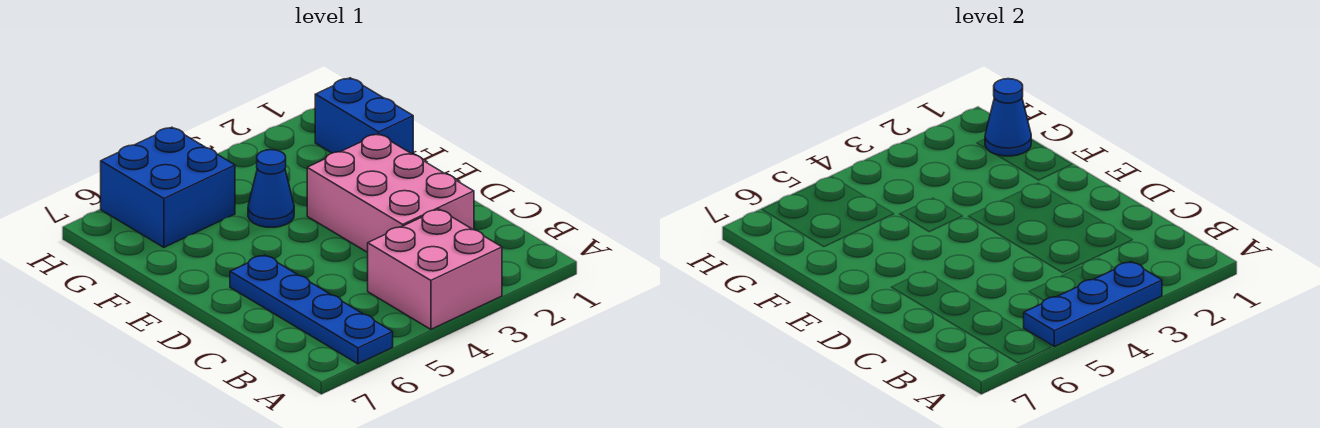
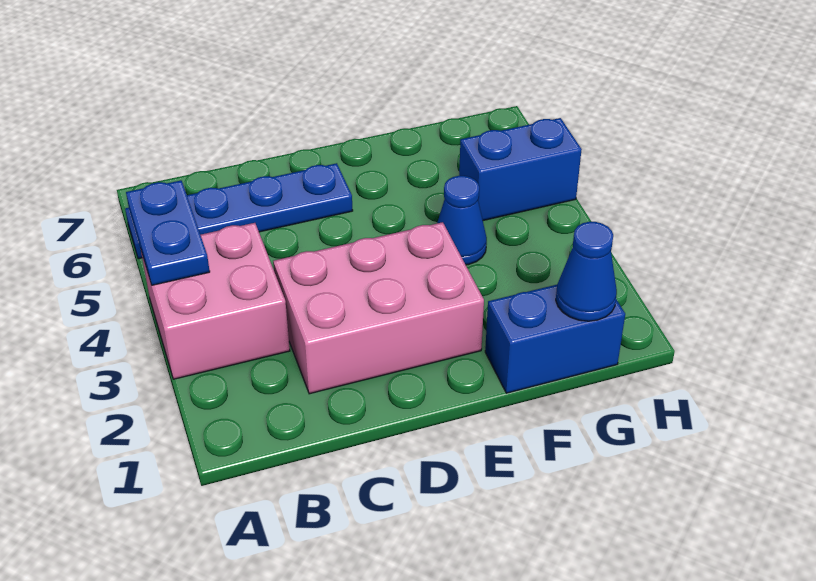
blue plate A3:A5 level 2 -> blue plate A4:A5 level 2
blue brick G5:H6 level 1 -> blue brick G5:H5 level 1

